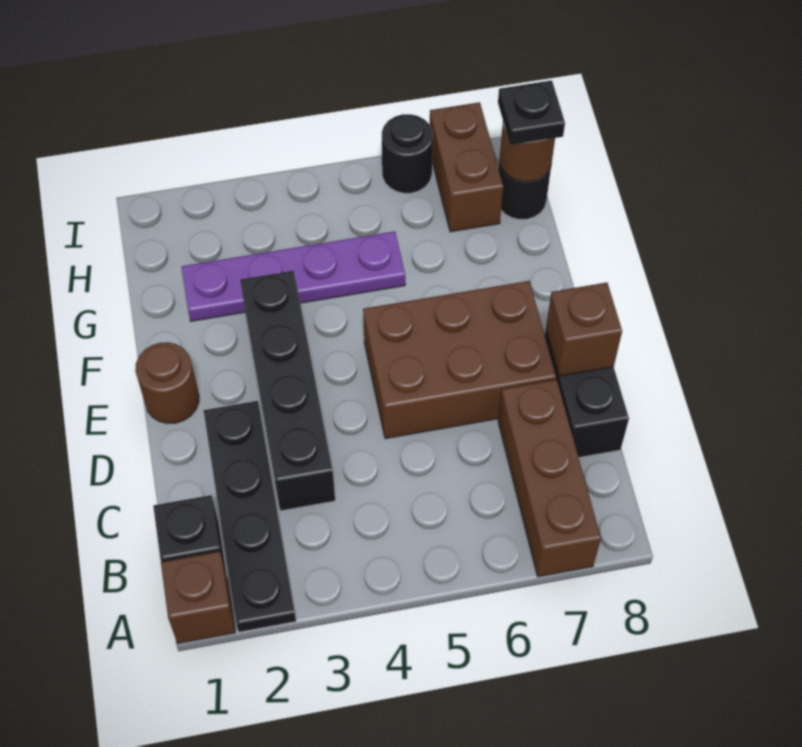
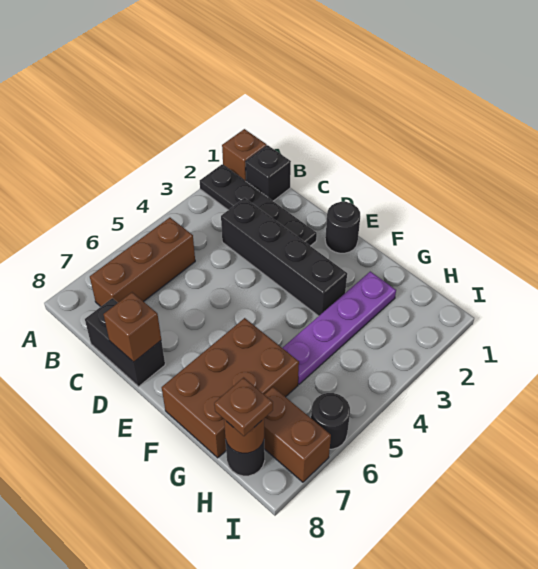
brown brick A7:C7 level 1 -> brown brick B5:B7 level 1
brown brick D5:E7 level 1 -> brown brick F6:G8 level 1
brown round brick E1 level 1 -> black round brick E1 level 1
black plate H8 level 3 -> brown plate H8 level 3

